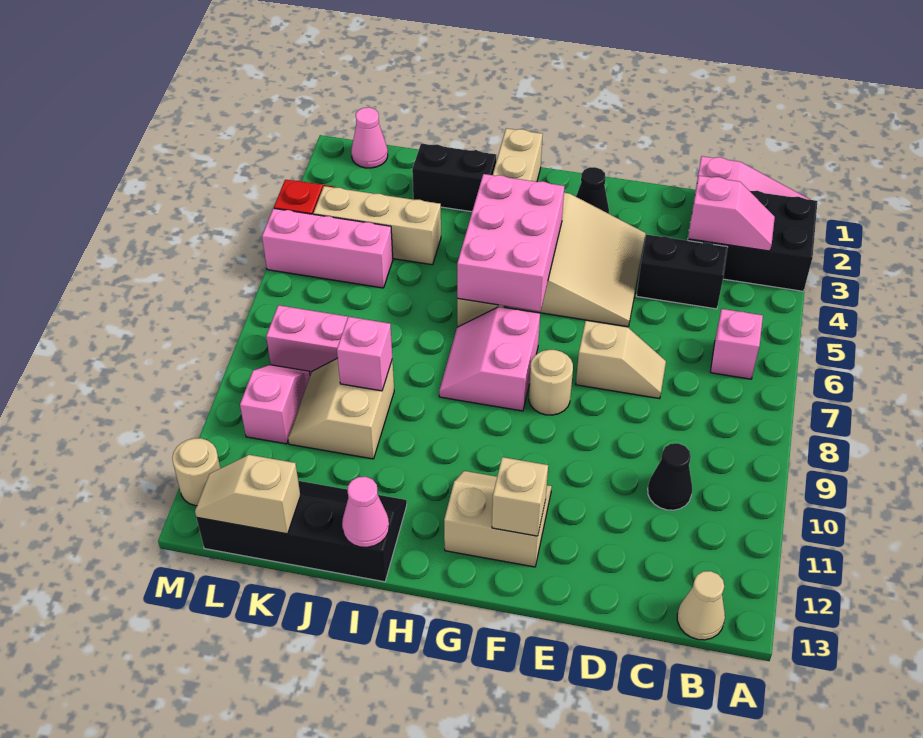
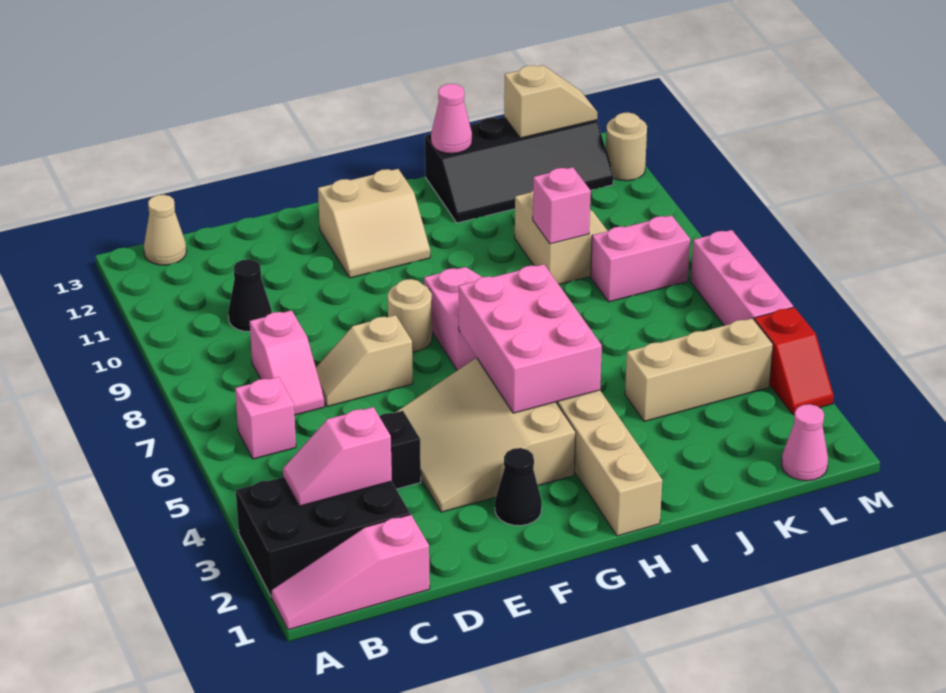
tan brick F12 level 2 -> none
black brick I2:J2 level 1 -> none
pink brick K5:M5 level 1 -> pink brick M5:M7 level 1
pink slope L9:L10 level 1 top 10 -> pink slope C7:C8 level 1 top 8

